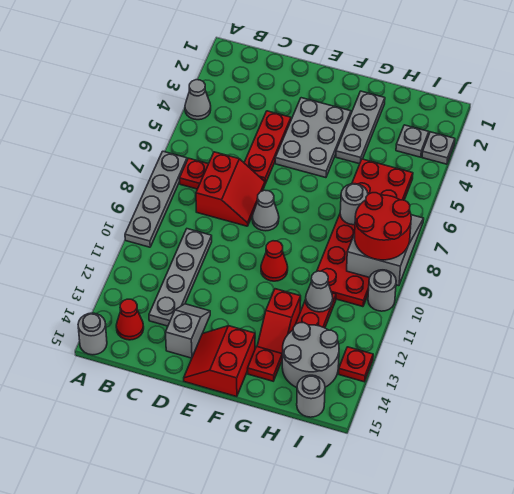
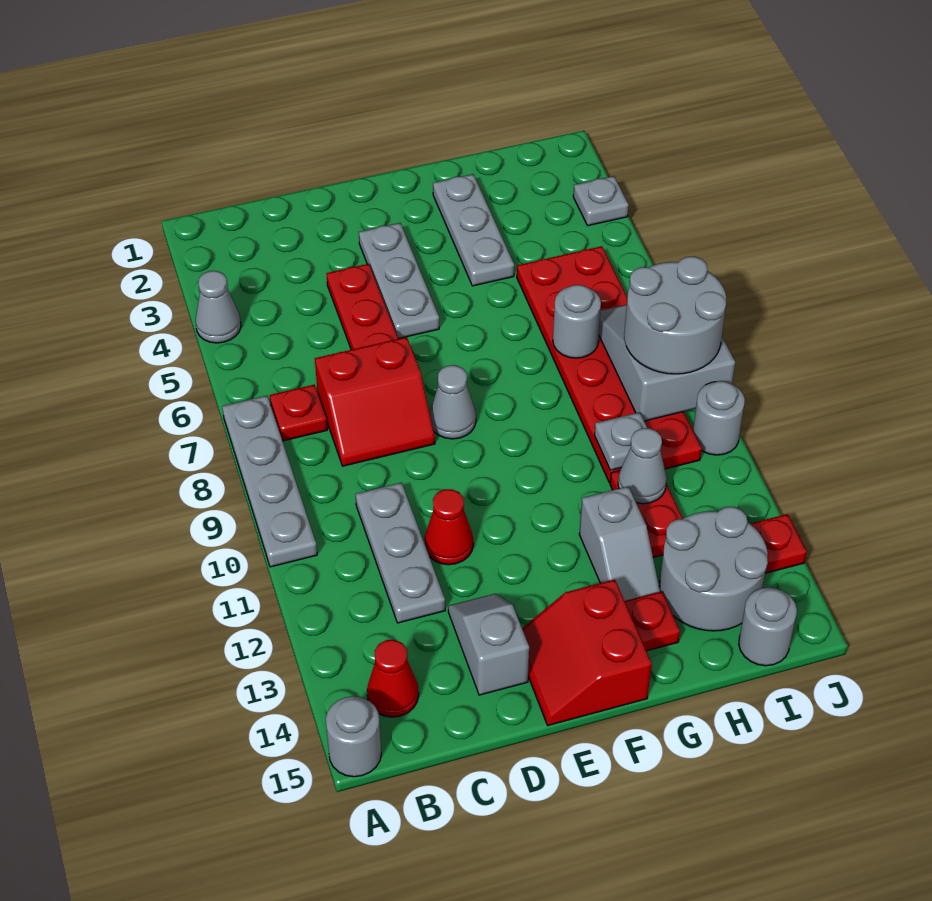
red slope C7:D8 level 1 top C -> red slope C7:D8 level 1 top 7
grey plate C10:C13 level 1 -> grey plate C10:C12 level 1
grey plate E3:F5 level 1 -> grey plate E3:E5 level 1
red cone F10 level 1 -> red cone D11 level 1
red slope G12:G13 level 1 top 12 -> grey slope G12:G13 level 1 top 12
grey plate I3 level 1 -> grey plate H10 level 2
red round brick I8:J9 level 3 -> grey round brick I8:J9 level 3

